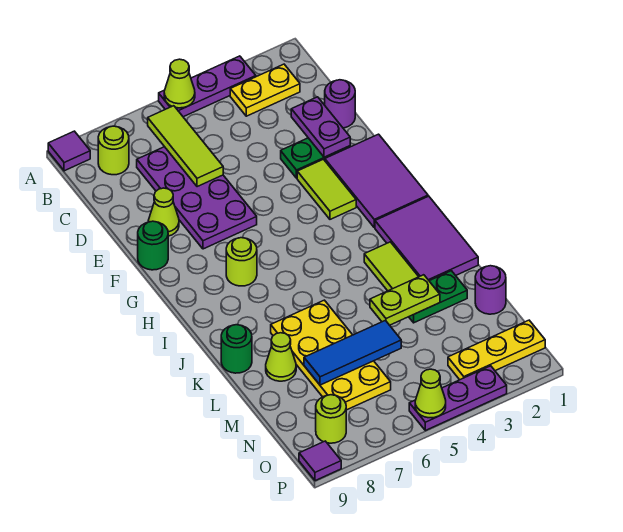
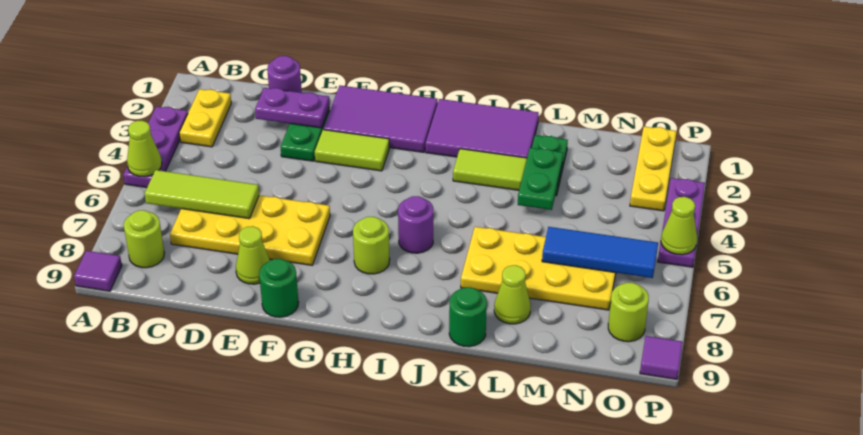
purple plate C6:F7 level 1 -> yellow plate C6:F7 level 1
lime plate L3:L4 level 2 -> green plate L3:L4 level 2
purple round brick M1 level 1 -> purple round brick I6 level 1
blue tile M5:M7 level 2 -> blue tile M6:O6 level 2

